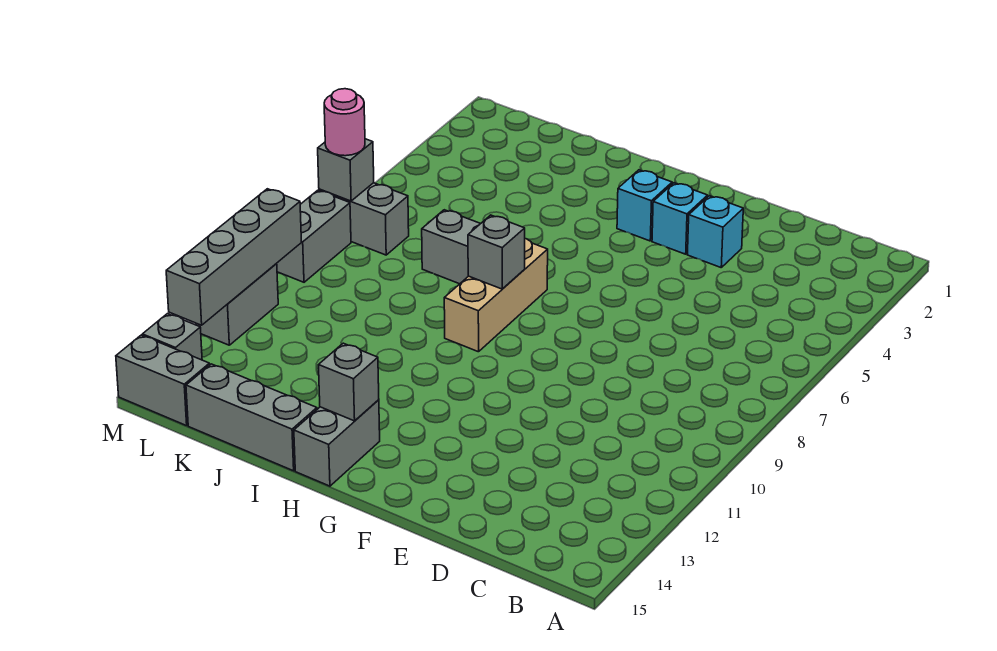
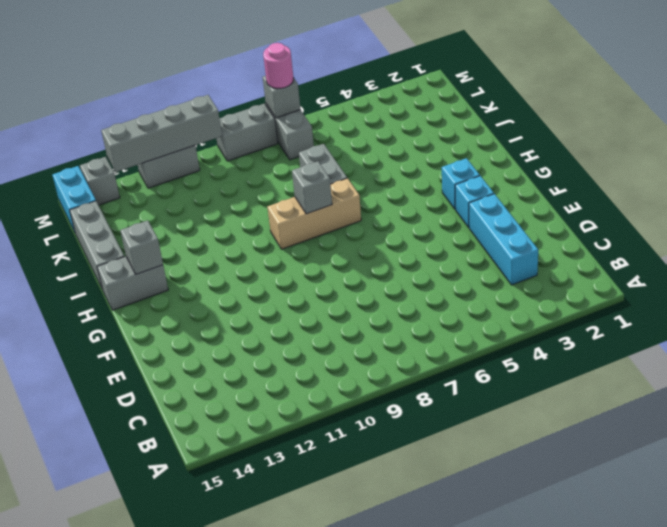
cyan brick E3 level 1 -> cyan brick C3:E3 level 1
grey brick L15:M15 level 1 -> cyan brick L15:M15 level 1

